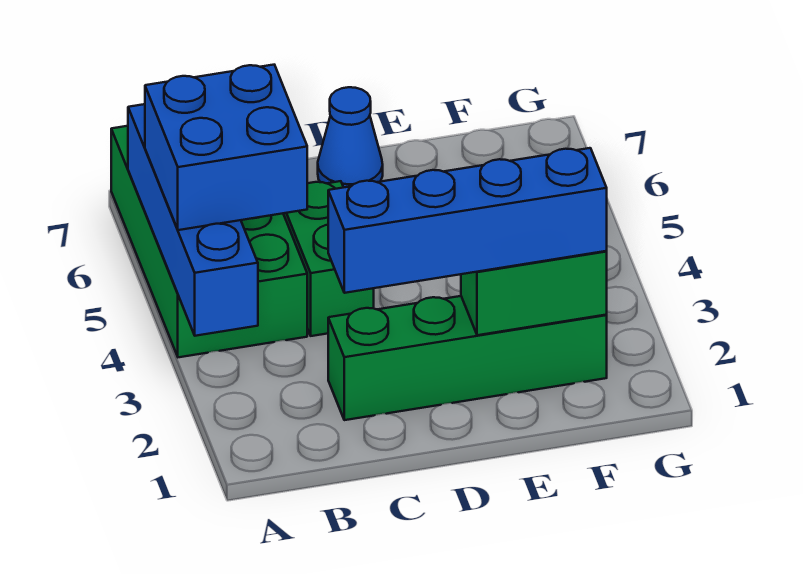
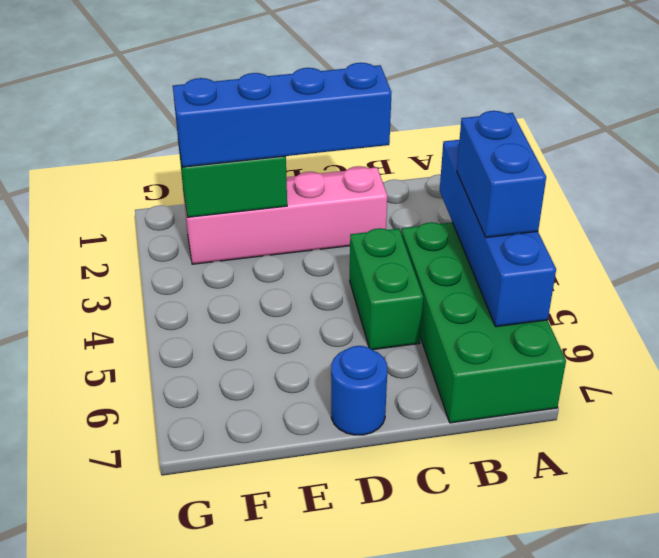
blue brick A4:B5 level 3 -> blue brick A4:A5 level 3
green brick C2:F2 level 1 -> pink brick C2:F2 level 1
blue cone D7 level 1 -> blue round brick D7 level 1

